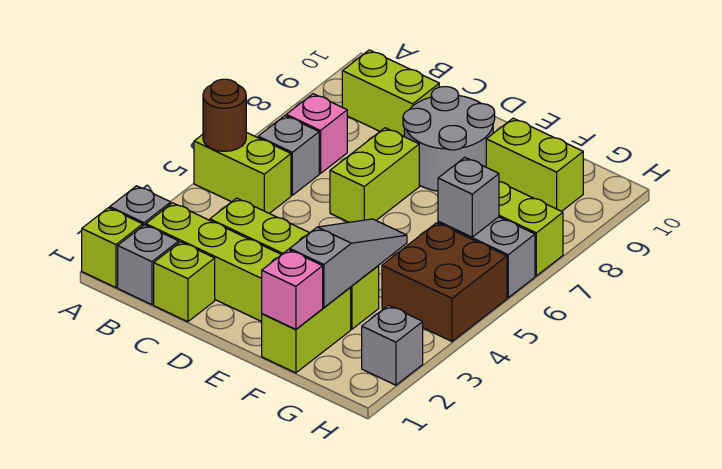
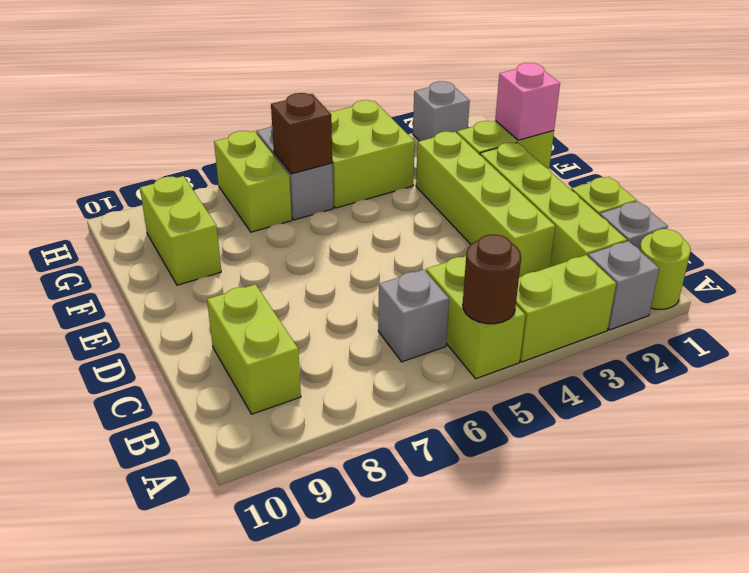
lime brick A1 level 1 -> lime round brick A1 level 1
pink brick B7 level 1 -> none
lime brick D6:D7 level 1 -> lime brick A3:A4 level 1
grey round brick D8:E9 level 1 -> none
grey slope F2:F4 level 2 top 2 -> none
brown brick G4:H5 level 1 -> lime brick G4:H5 level 1
grey brick G6 level 2 -> brown brick G6 level 2

